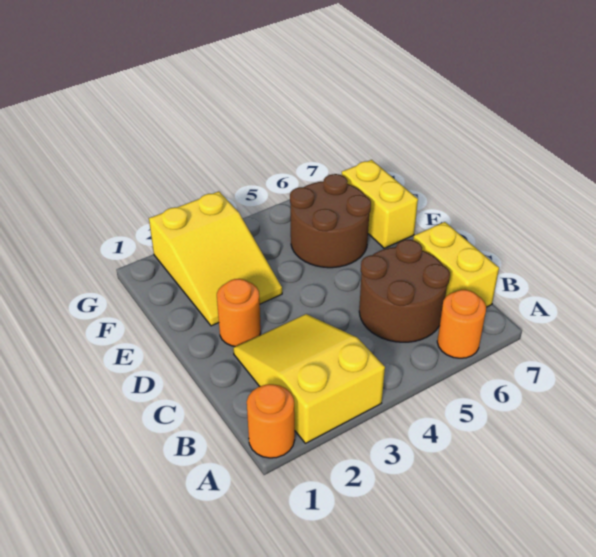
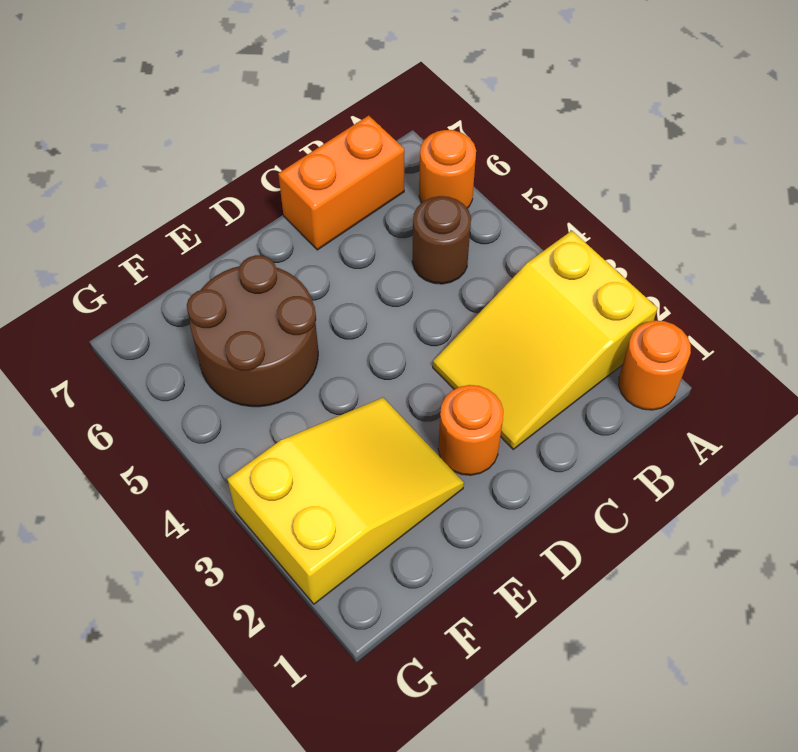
brown round brick B5:C6 level 1 -> brown round brick B5 level 1
yellow brick B7:C7 level 1 -> orange brick B7:C7 level 1
yellow brick E7:F7 level 1 -> none

